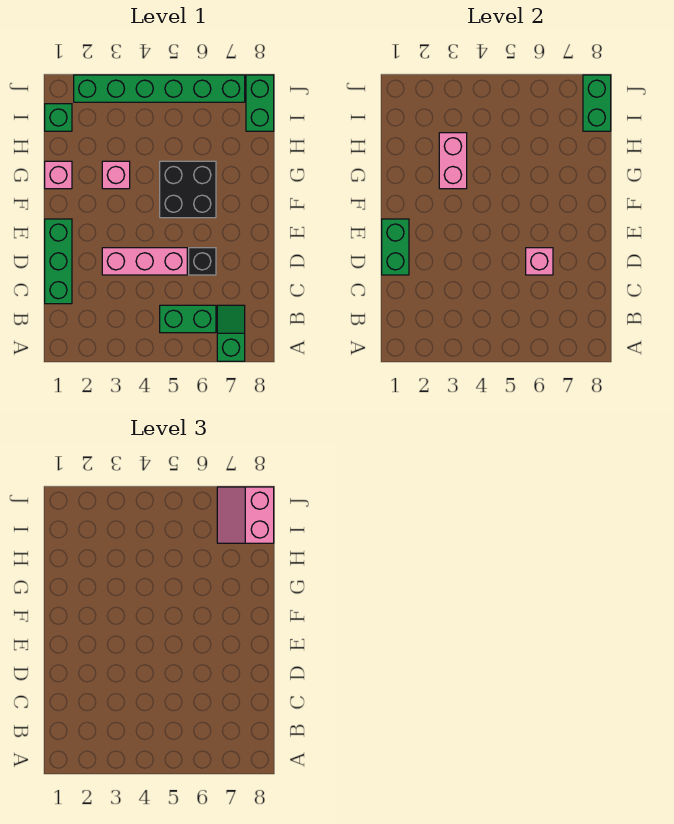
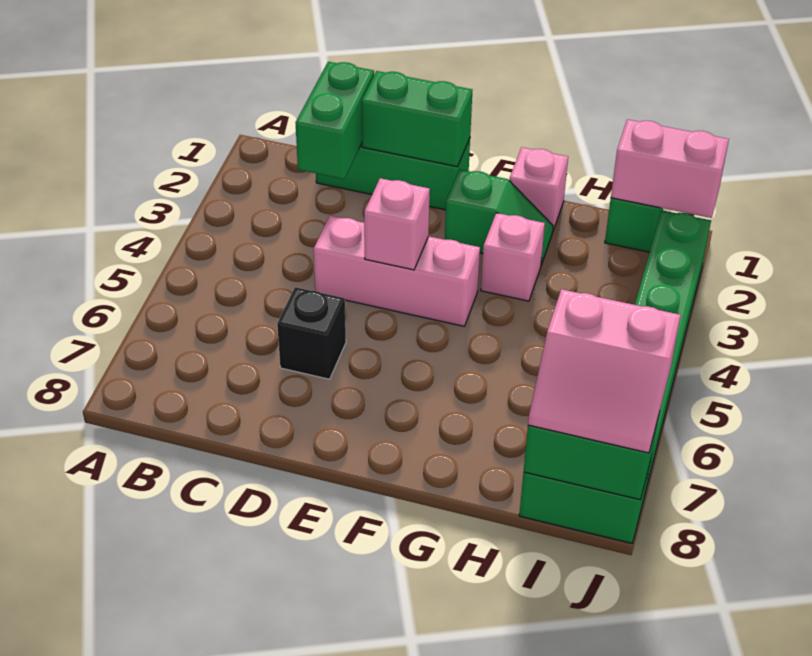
green slope A7:B7 level 1 top A -> green slope F2:G2 level 1 top F
green brick B5:B6 level 1 -> green brick C1:C2 level 2
pink brick D3:D5 level 1 -> pink brick D4:F4 level 1
pink brick D6 level 2 -> pink brick E4 level 2
black brick F5:G6 level 1 -> none
pink brick G3:H3 level 2 -> pink brick I1:J1 level 2
pink slope I7:J8 level 3 top 8 -> pink slope I7:J8 level 3 top 7

